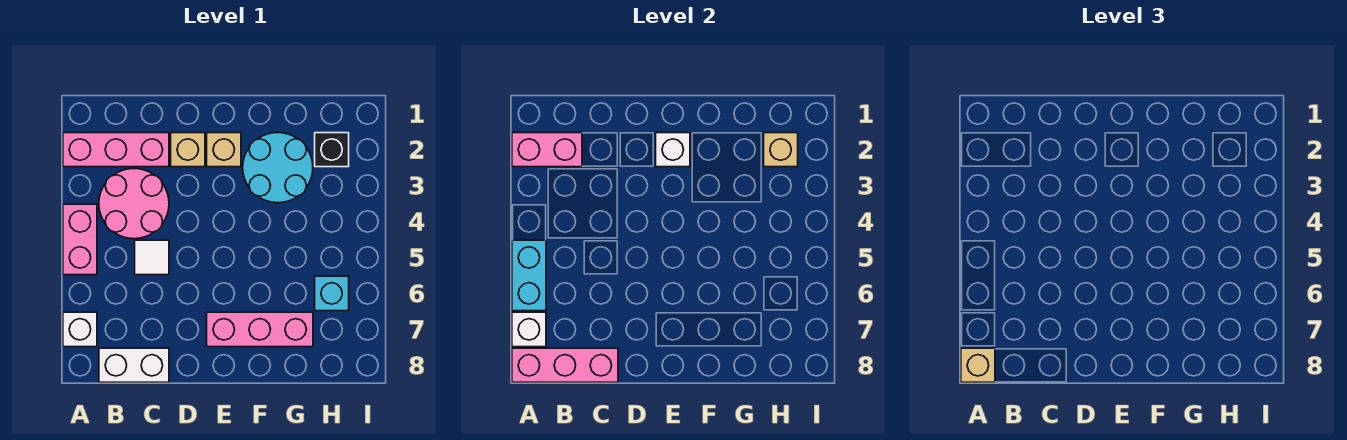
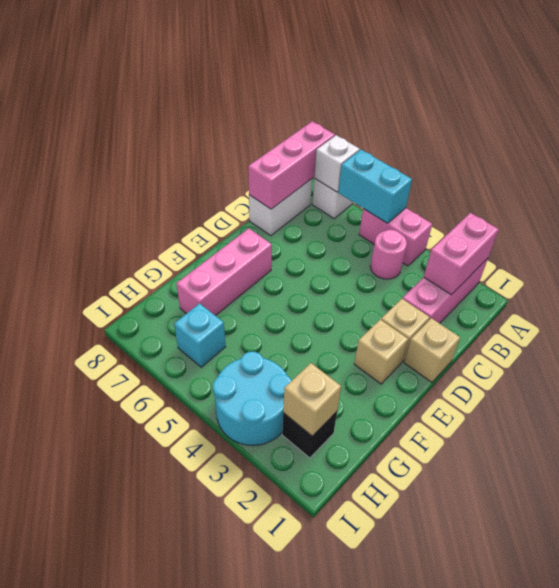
tan brick A8 level 3 -> tan brick D1 level 1
pink round brick B3:C4 level 1 -> pink round brick B4 level 1
white tile C5 level 1 -> none
white brick E2 level 2 -> none
cyan round brick F2:G3 level 1 -> cyan round brick H3:I4 level 1

